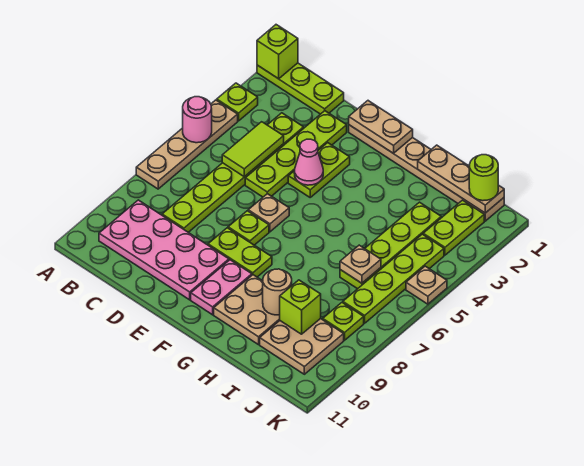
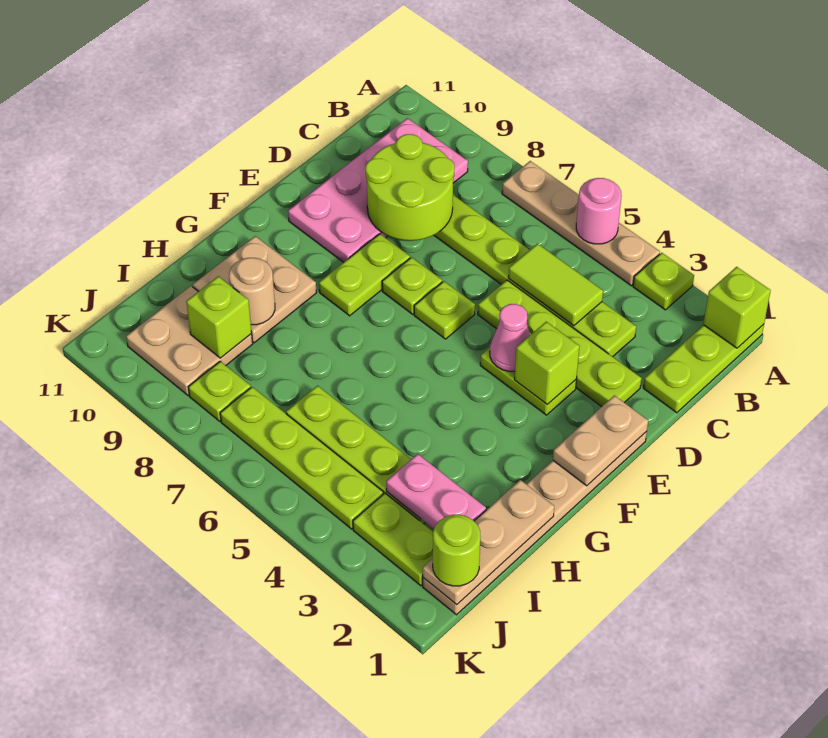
none -> lime round brick C8:D9 level 2
none -> lime brick E3 level 2
tan plate E6 level 1 -> lime plate E6 level 1
pink plate F9:F10 level 1 -> pink plate I2:I3 level 2
tan plate I6 level 2 -> none
tan plate K5 level 1 -> none

